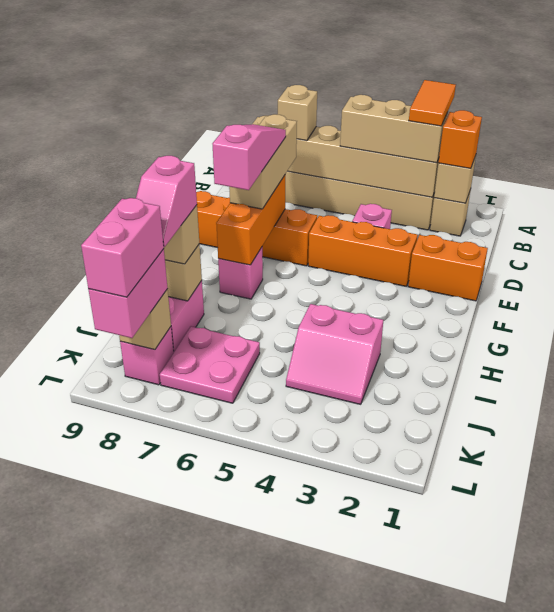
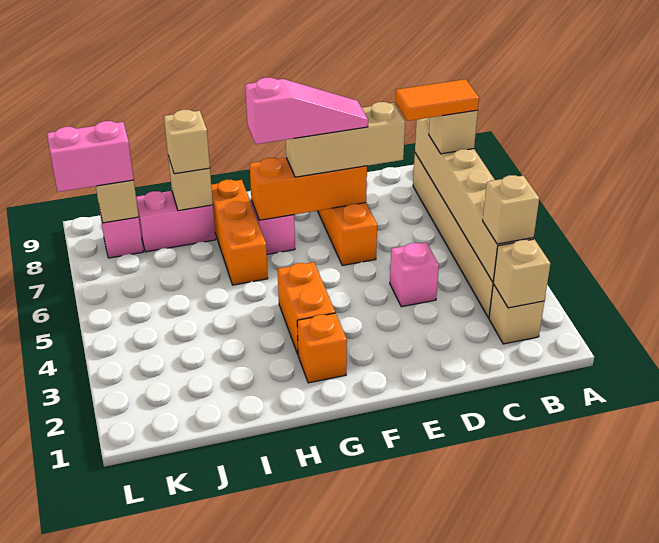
orange tile A3:B3 level 4 -> orange tile B7:C7 level 4
orange brick B2 level 3 -> orange brick G2 level 1
tan brick B3:B5 level 3 -> tan brick B3 level 3
orange brick E1:E2 level 1 -> orange brick G3:G4 level 1
orange brick E3:E5 level 1 -> orange brick H6:H8 level 1
pink slope I3:J4 level 1 top I -> none
pink slope I8:J8 level 4 top I -> none
pink plate J6:K7 level 1 -> none
pink brick K8:L8 level 4 -> none

